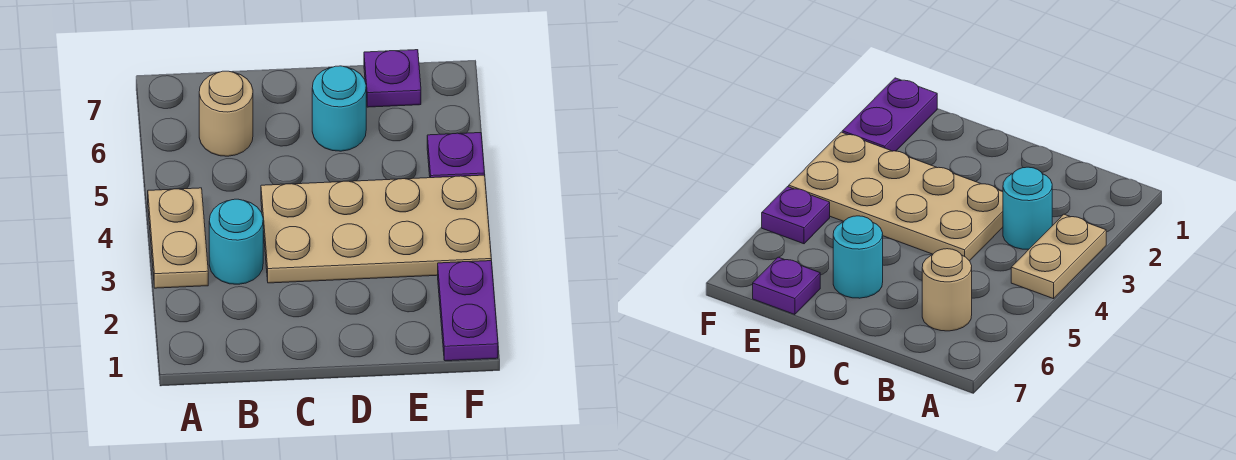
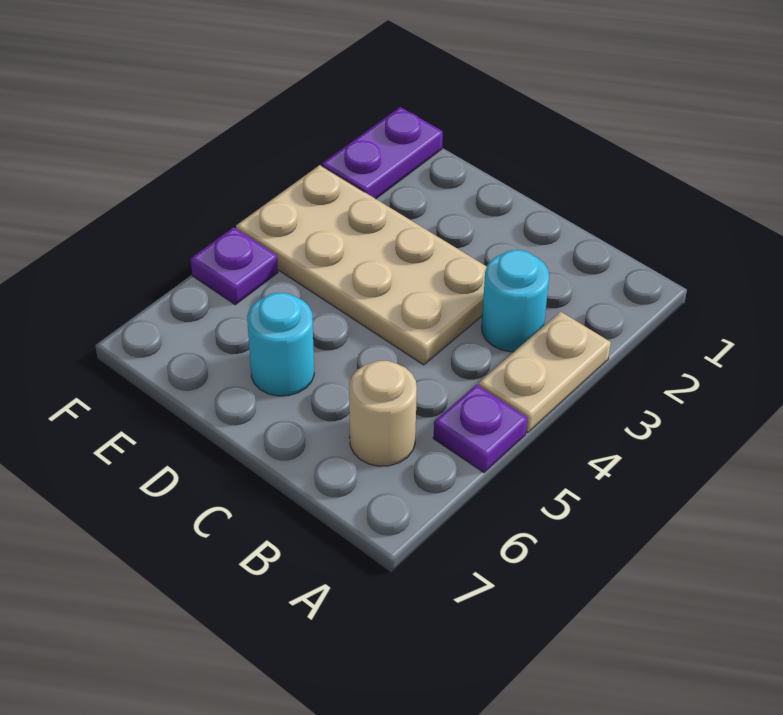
purple plate E7 level 1 -> purple plate A5 level 1

